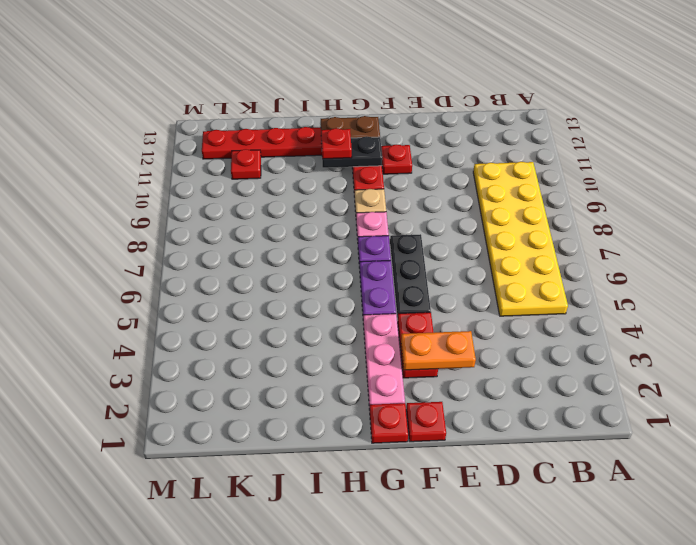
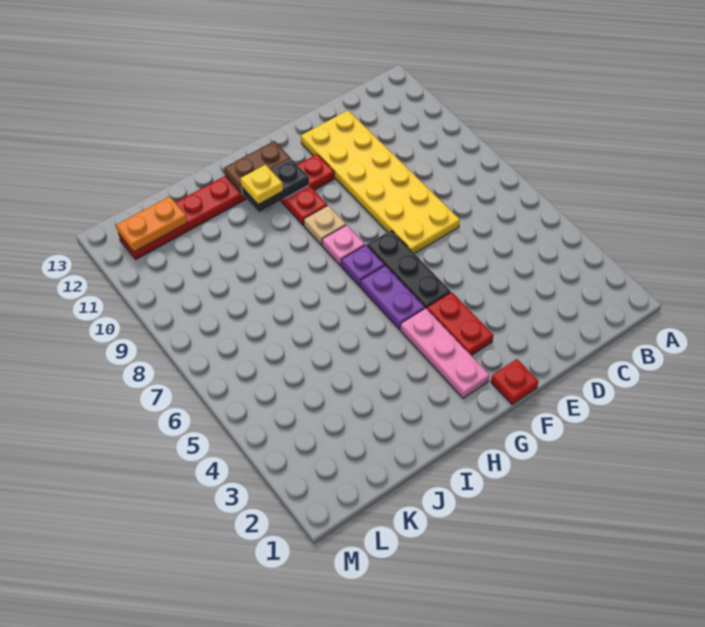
yellow plate B5:C10 level 1 -> yellow plate D7:E12 level 1
orange plate E3:F3 level 2 -> orange plate K12:L12 level 2
red plate G1 level 1 -> none
red plate H11 level 3 -> yellow plate H11 level 3
red plate K11 level 1 -> none

